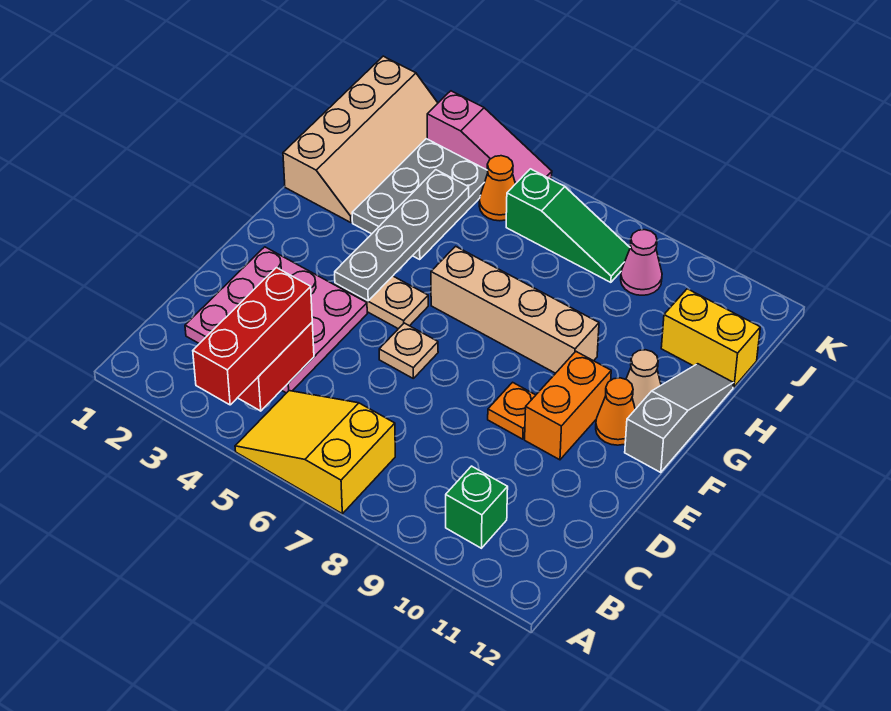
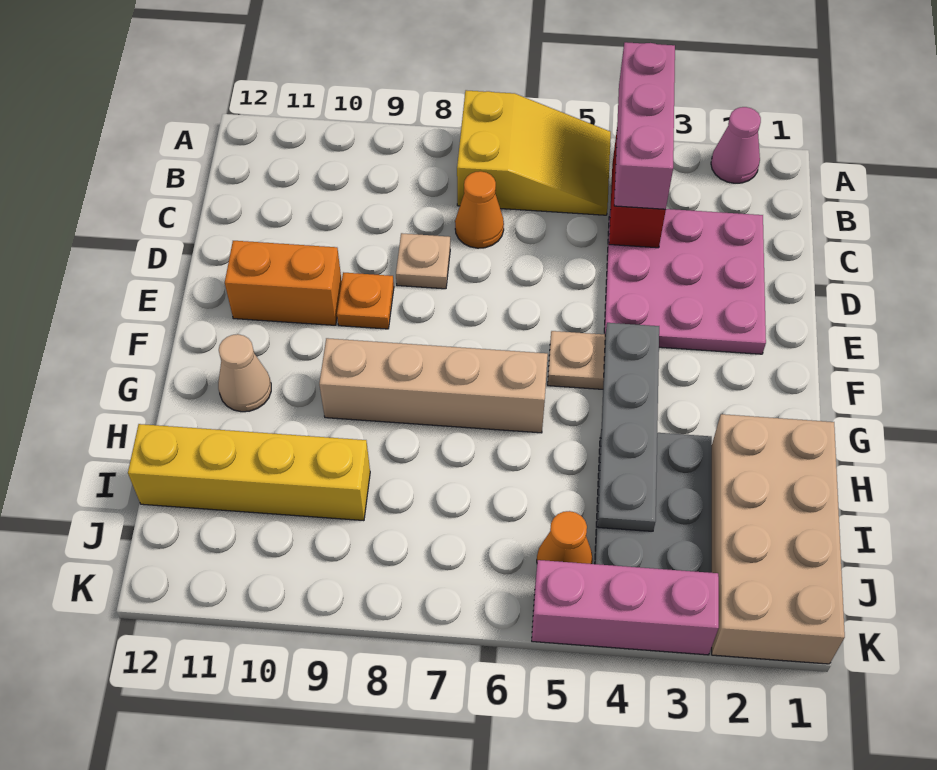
red brick A4:C4 level 3 -> pink brick A4:C4 level 3
green brick B10 level 1 -> none
tan plate E6 level 1 -> tan plate D8 level 1
orange brick E10:F10 level 1 -> orange brick E10:E11 level 1
orange cone F11 level 1 -> orange cone C7 level 1
grey slope F12:H12 level 1 top F -> none
tan slope H1:K2 level 1 top 1 -> tan brick H1:K2 level 1
yellow brick I11:I12 level 1 -> yellow brick I9:I12 level 1
green slope J6:J8 level 1 top 6 -> none
pink cone J9 level 1 -> pink cone A2 level 1
pink slope K3:K5 level 1 top 3 -> pink brick K3:K5 level 1

